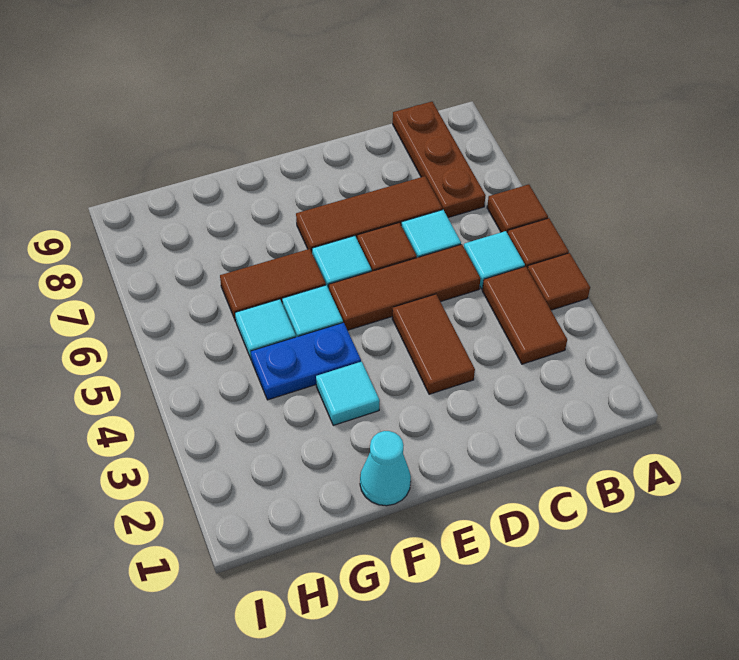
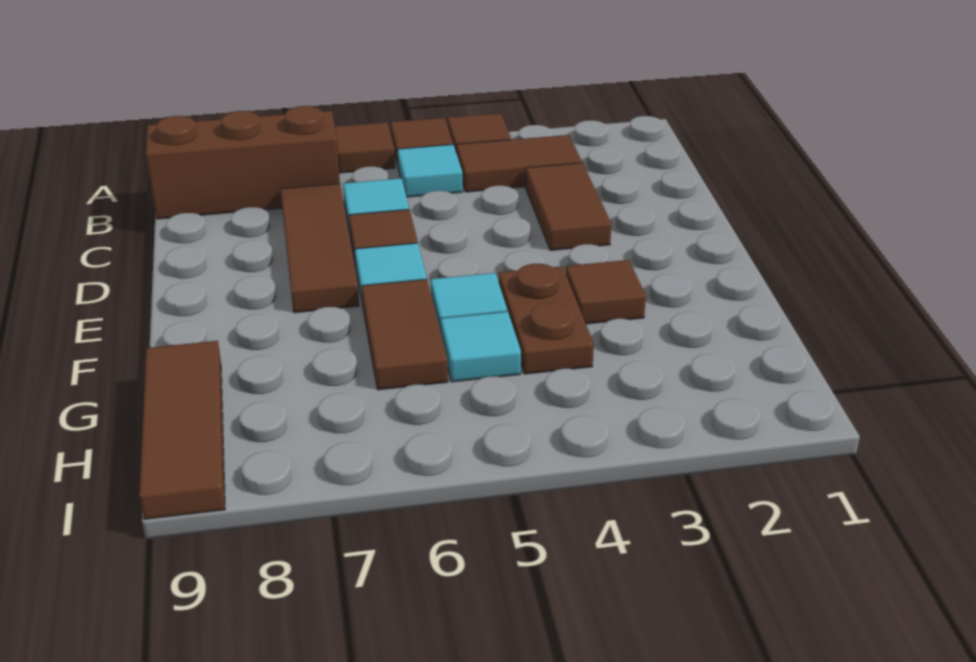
brown plate B7:B9 level 1 -> brown brick B7:B9 level 1
brown tile C5:E5 level 1 -> brown tile G9:I9 level 1
brown tile D3:D4 level 1 -> brown tile C3:D3 level 1
cyan cone F1 level 1 -> none
cyan tile F3 level 1 -> brown tile F3 level 1
blue plate F4:G4 level 1 -> brown plate F4:G4 level 1

